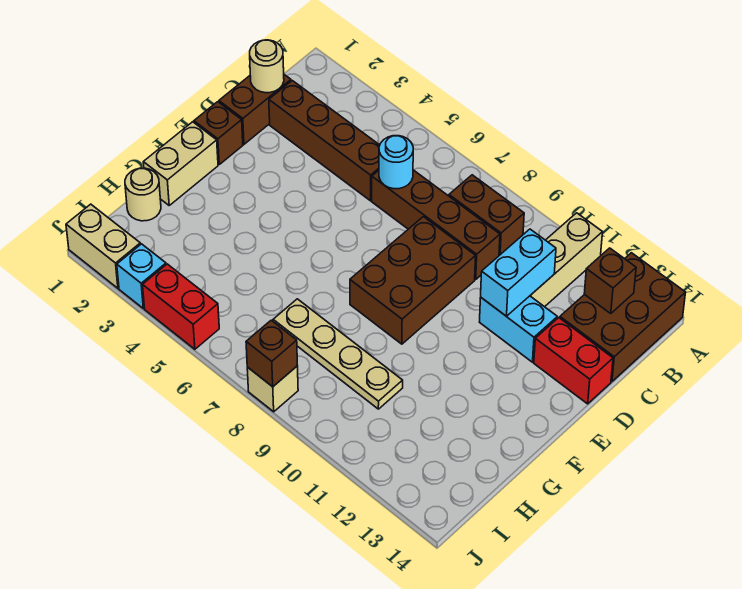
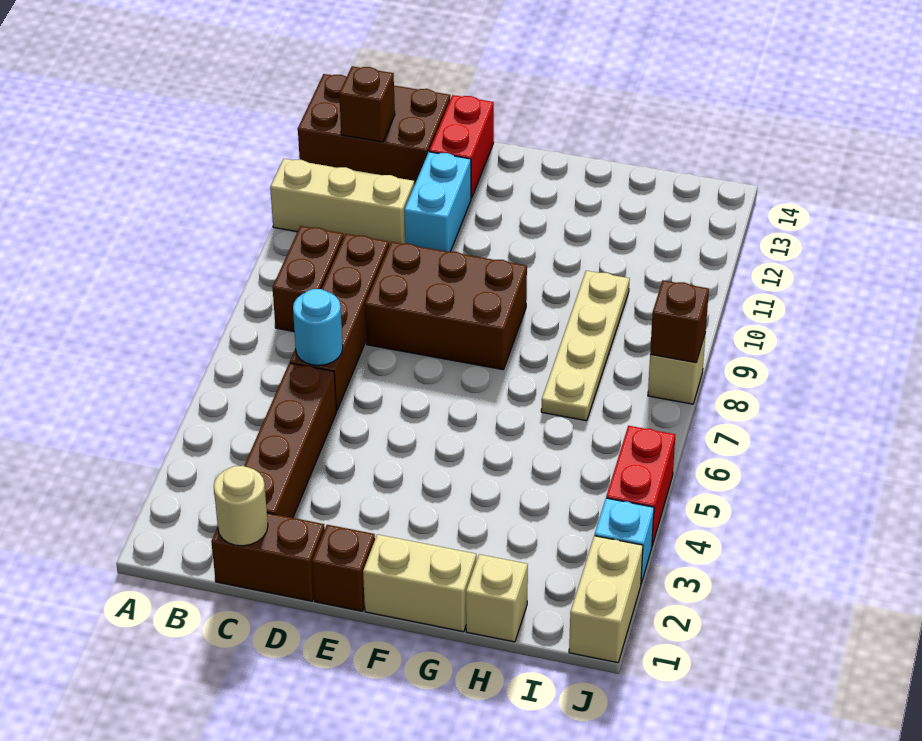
cyan brick C11:D11 level 2 -> none
tan round brick H1 level 1 -> tan brick H1 level 1

